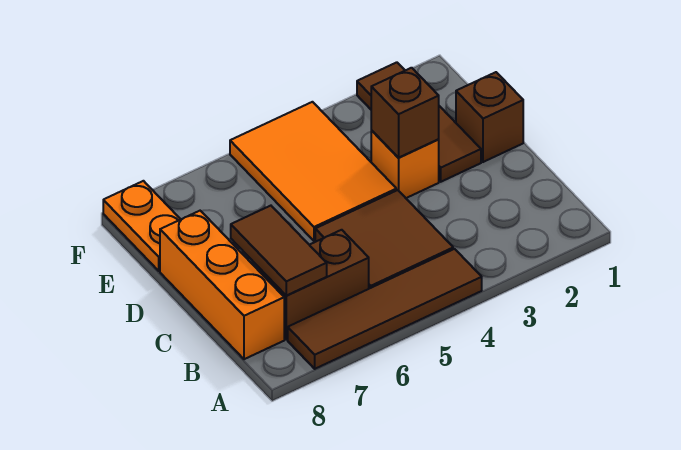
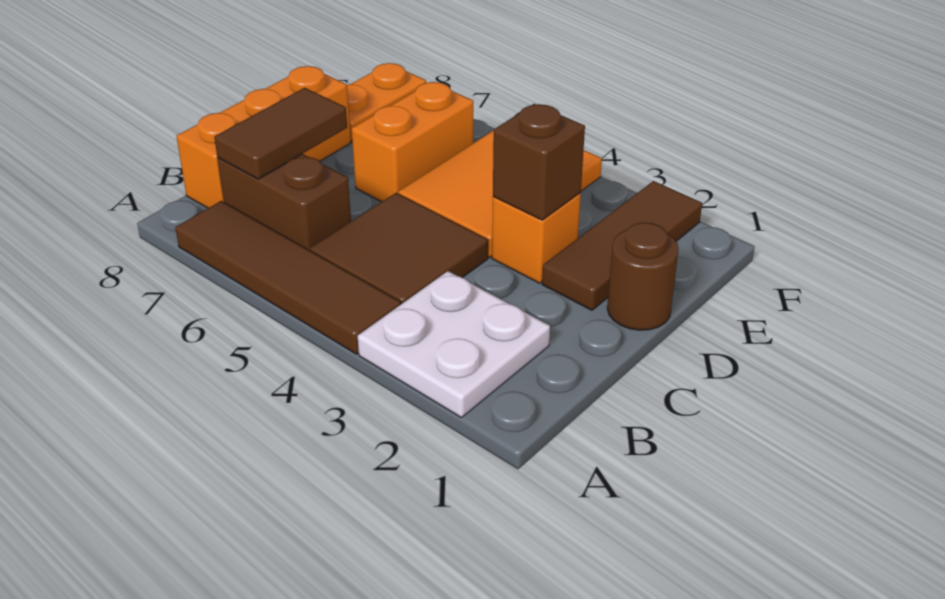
none -> white plate A2:B3 level 1
brown brick D1 level 1 -> brown round brick D1 level 1
none -> orange brick D6:E6 level 1

